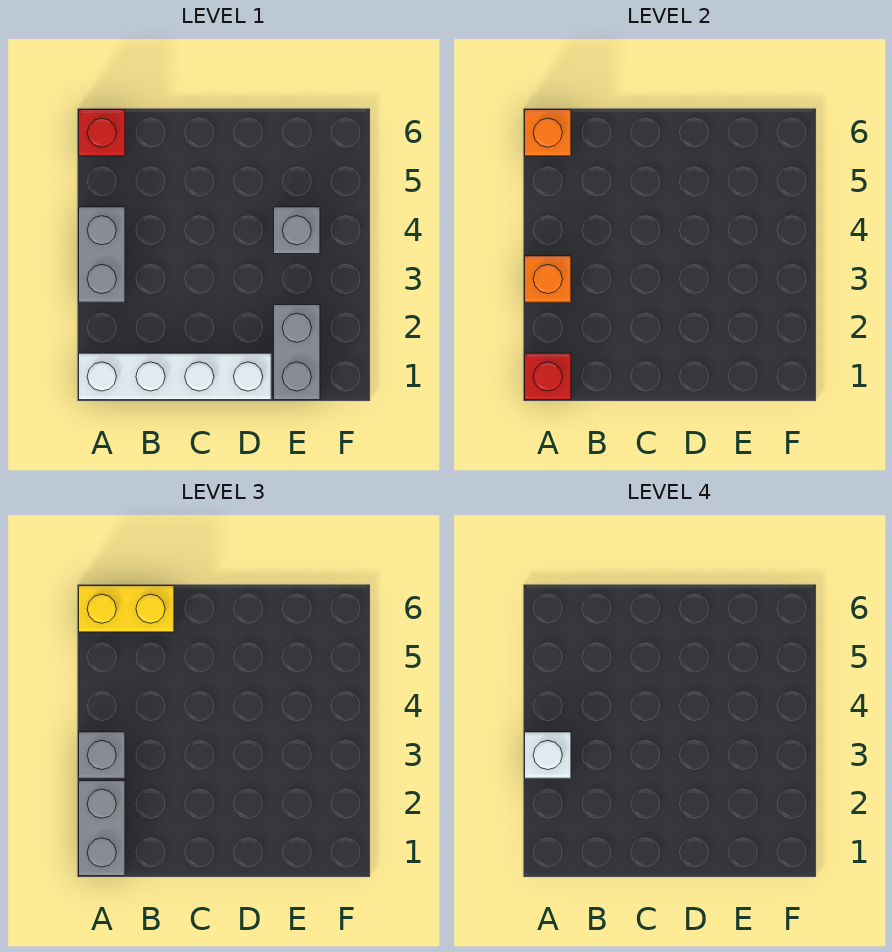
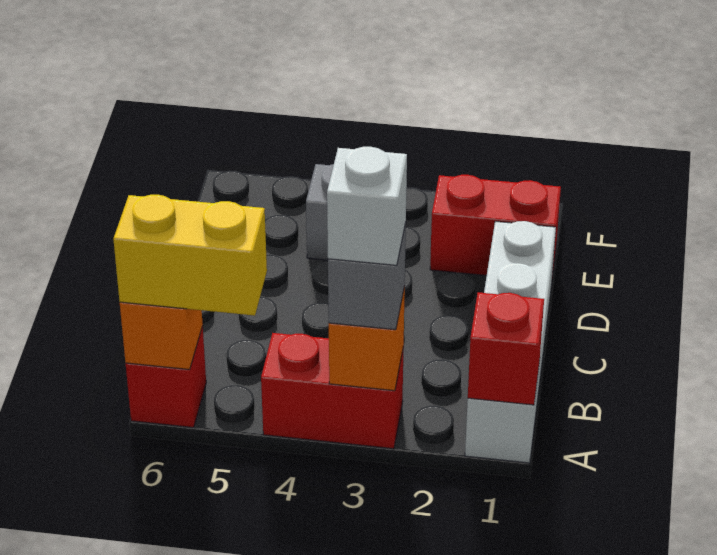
grey brick A1:A2 level 3 -> none
grey brick A3:A4 level 1 -> red brick A3:A4 level 1
yellow brick A6:B6 level 3 -> yellow brick A5:A6 level 3
grey brick E1:E2 level 1 -> red brick E1:E2 level 1

